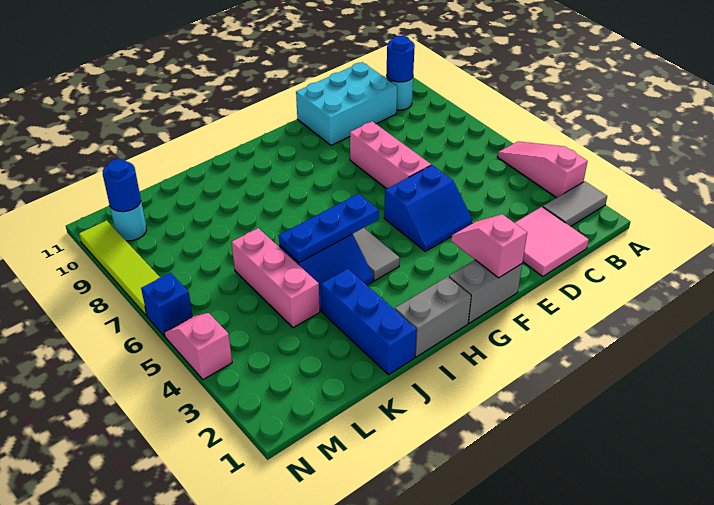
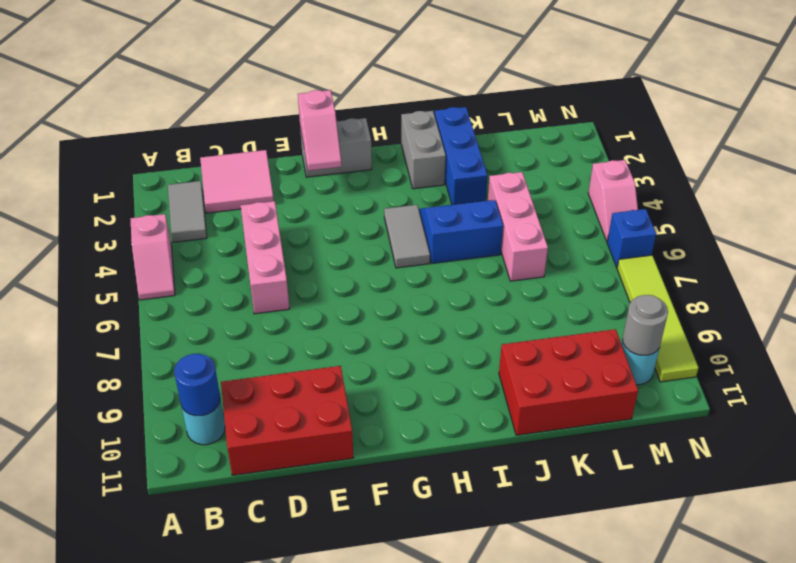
grey tile A2:B2 level 1 -> grey tile B2:B3 level 1
pink slope A3:A5 level 1 top 3 -> pink slope A4:A5 level 1 top 4
cyan brick C10:E11 level 1 -> red brick C10:E11 level 1
blue slope E4:F5 level 1 top 5 -> none
pink brick E6:E8 level 1 -> pink brick D4:D6 level 1
grey brick H1:I1 level 1 -> grey brick I1:I2 level 1
blue plate H5:J5 level 2 -> none
none -> red brick J10:L11 level 1
blue round brick M10 level 2 -> grey round brick M10 level 2

